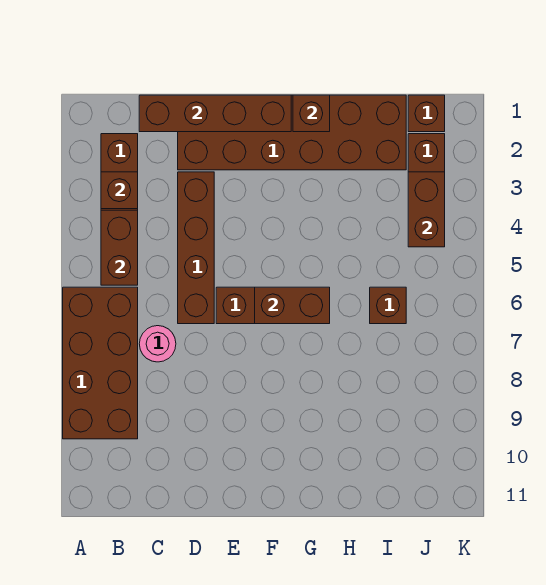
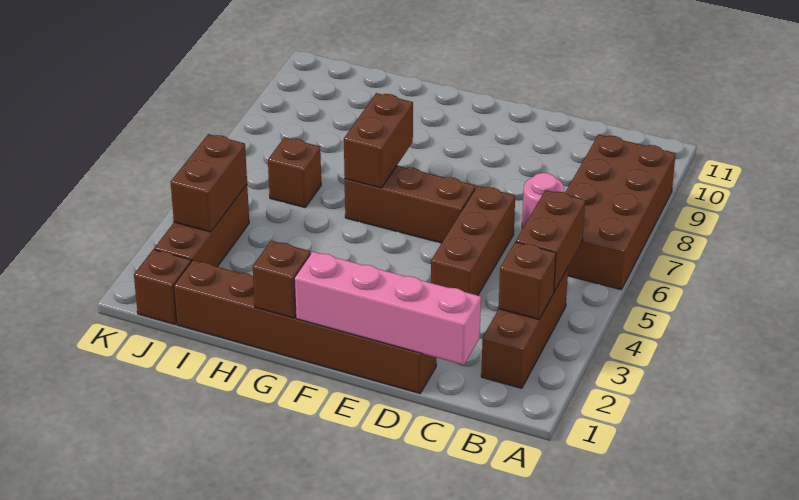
brown brick C1:F1 level 2 -> pink brick C1:F1 level 2
brown brick D1:I2 level 1 -> brown brick D1:I1 level 1
brown brick D3:D6 level 1 -> brown brick D4:D6 level 1
brown brick F6:G6 level 2 -> brown brick G6:G7 level 2

